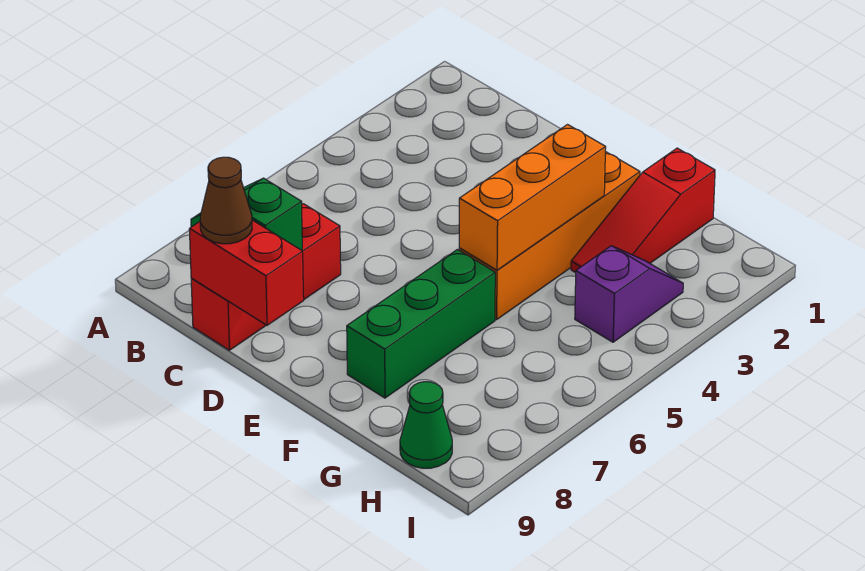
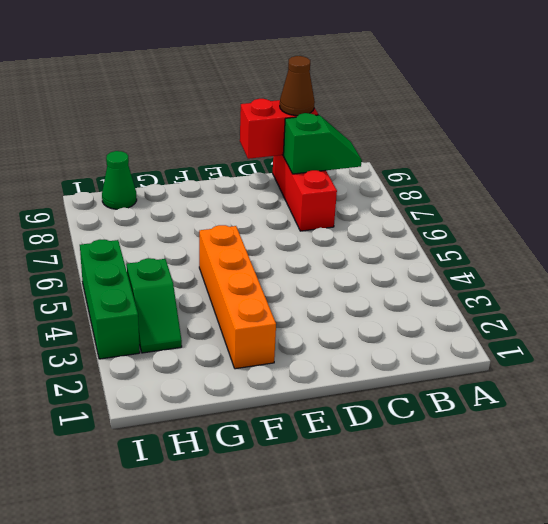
orange brick F3:F5 level 2 -> none
green brick F6:F8 level 1 -> green brick I3:I5 level 1
red slope G1:G3 level 1 top 1 -> none
purple slope H3:H4 level 1 top 4 -> green slope H3:H4 level 1 top 4

